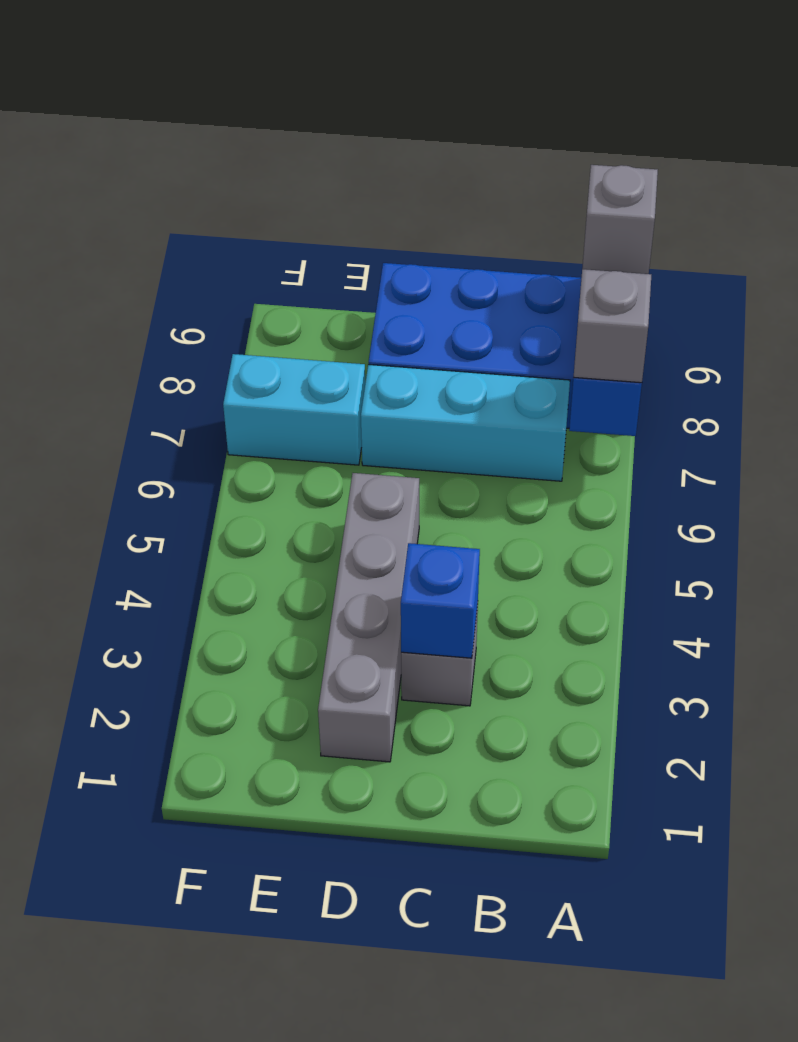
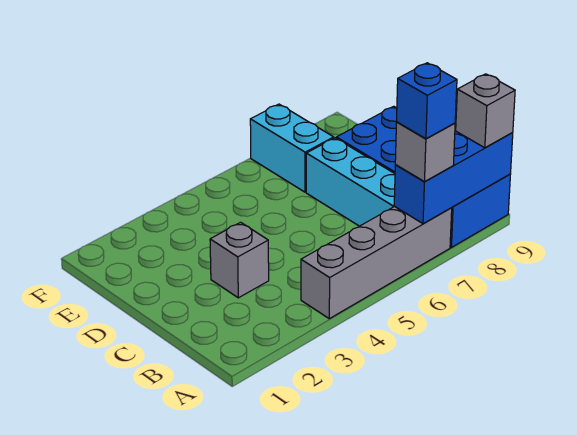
blue brick C3 level 2 -> blue brick A7 level 4
grey brick D2:D5 level 1 -> grey brick A4:A7 level 1

